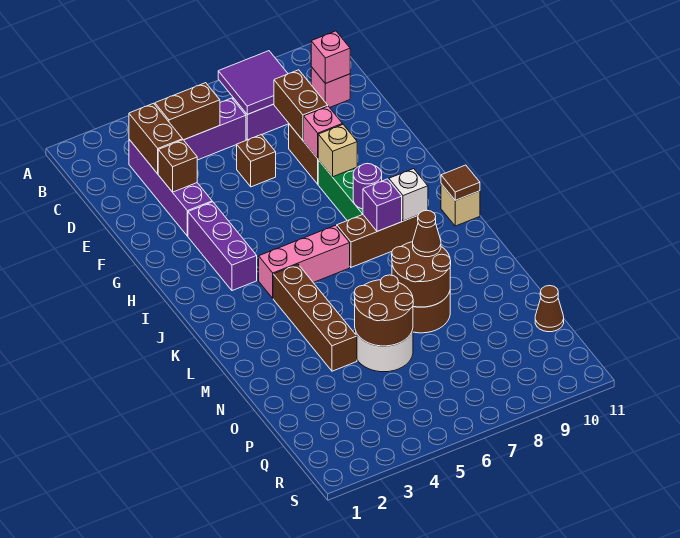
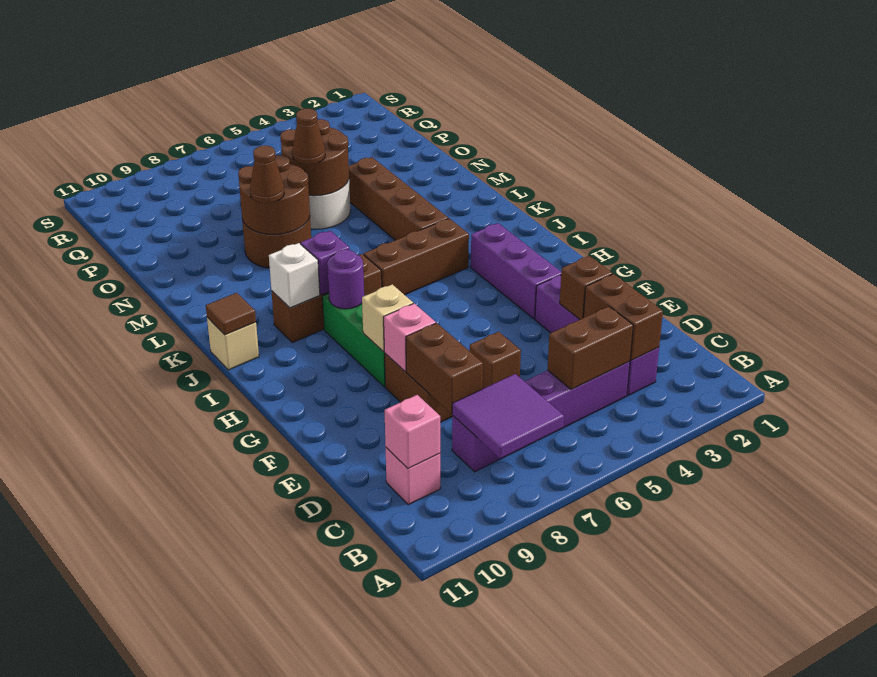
pink brick J4:J6 level 1 -> brown brick J4:J6 level 1
brown cone P11 level 1 -> brown cone N6 level 3

